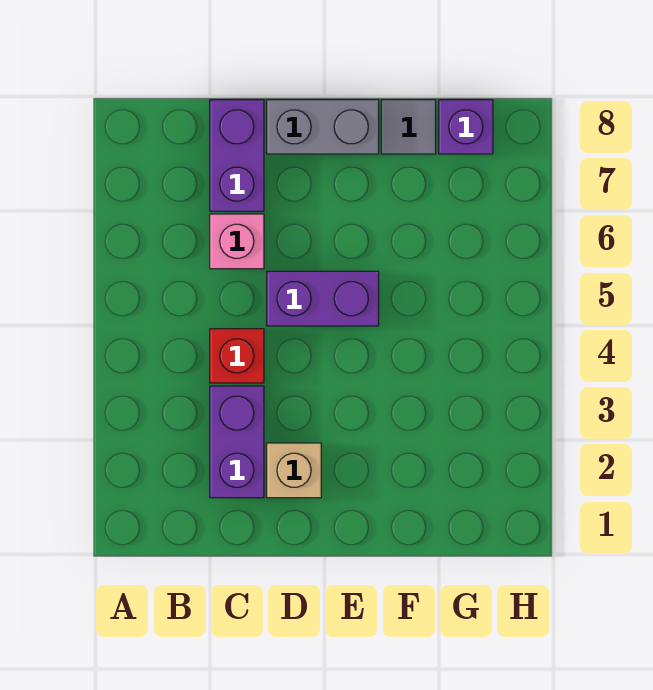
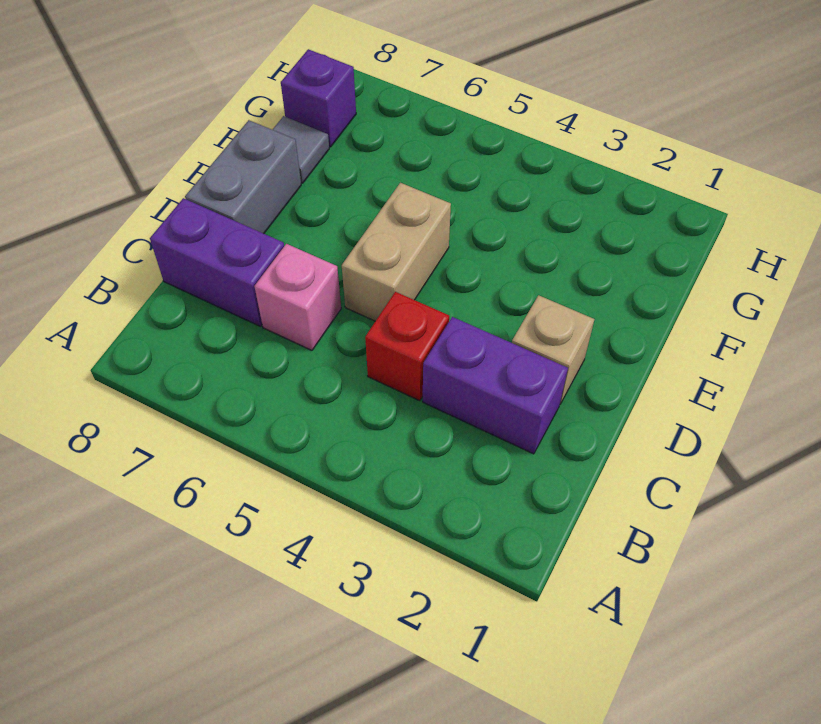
purple brick D5:E5 level 1 -> tan brick D5:E5 level 1

